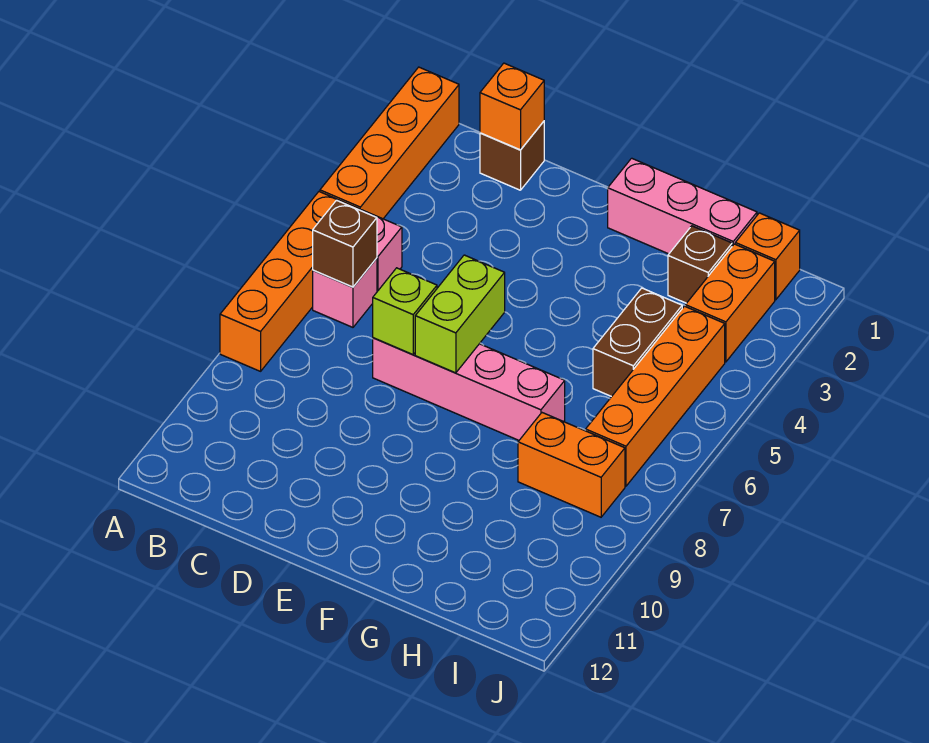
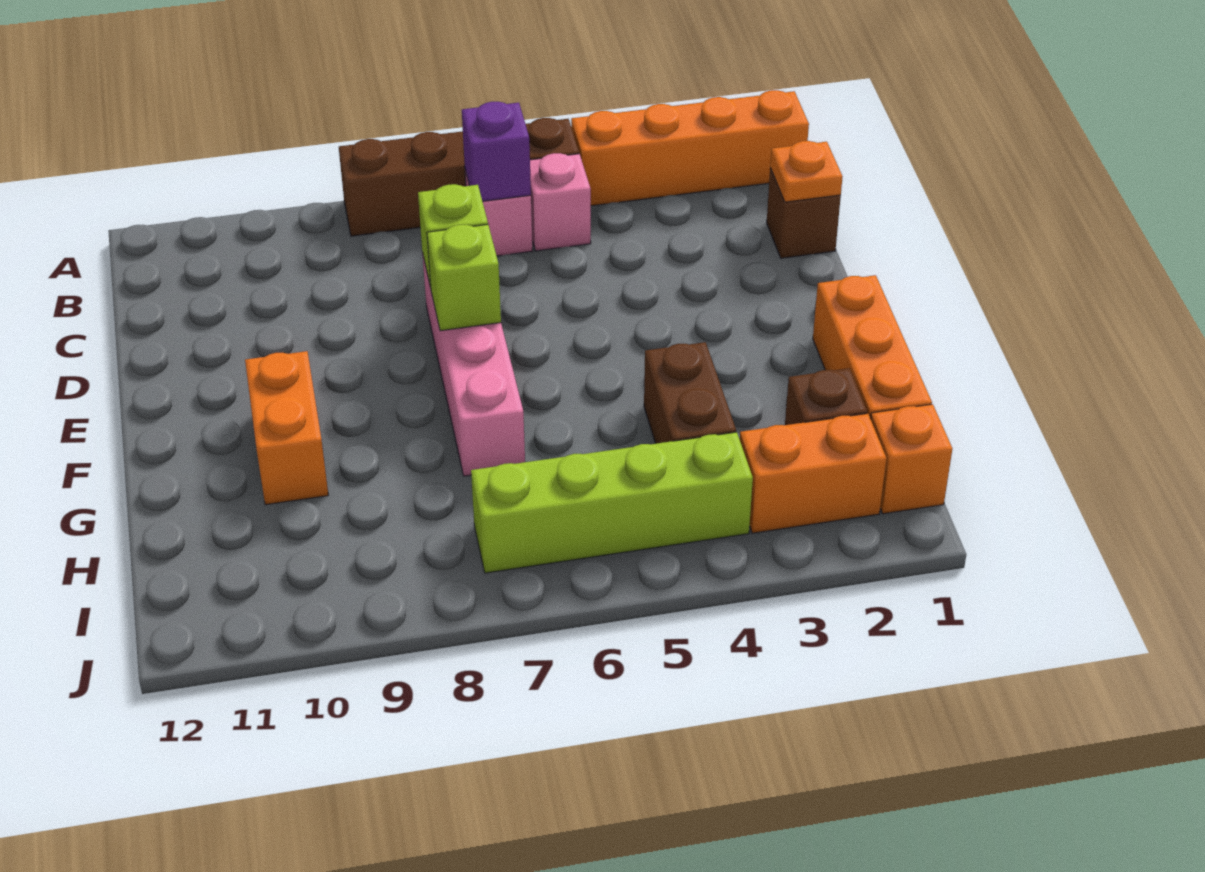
orange brick A5:A8 level 1 -> brown brick A5:A8 level 1
brown brick B6 level 2 -> purple brick B6 level 2
orange brick C1 level 2 -> orange plate C1 level 2
lime brick E6:E7 level 2 -> lime brick E7 level 2
pink brick F1:H1 level 1 -> orange brick F1:H1 level 1
brown brick H4:H5 level 1 -> brown brick G4:H4 level 1
orange brick H8:I8 level 1 -> orange brick F10:G10 level 1
orange brick I4:I7 level 1 -> lime brick I4:I7 level 1

